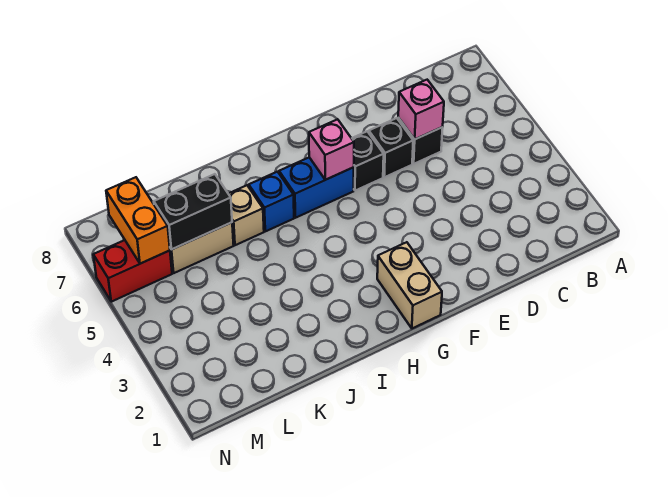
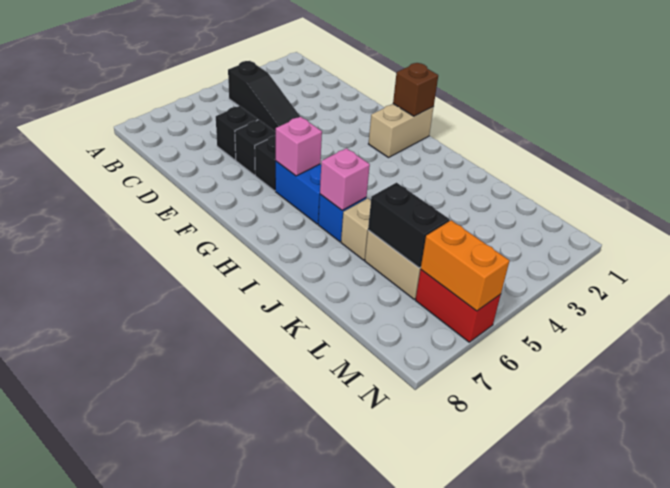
none -> black slope B4:D4 level 1 top B
pink brick D6 level 2 -> pink brick I6 level 2
none -> brown brick G1 level 2
orange brick M6:M7 level 2 -> orange brick M6:N6 level 2

